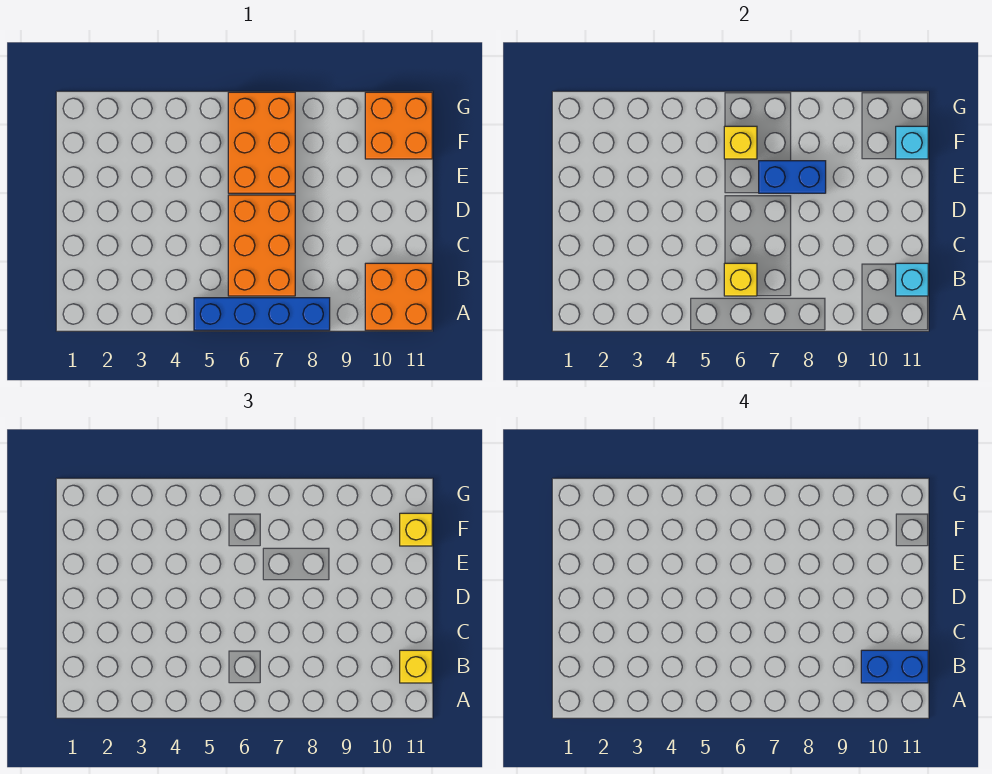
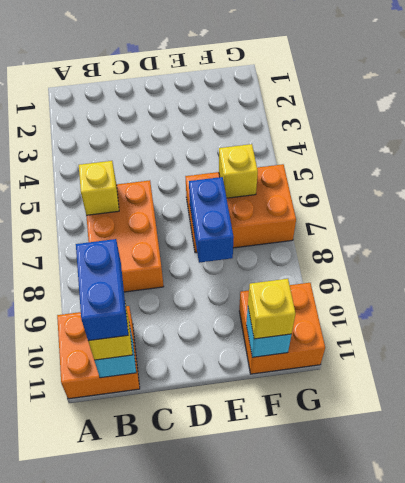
blue brick A5:A8 level 1 -> none
orange brick B6:D7 level 1 -> orange brick B6:C8 level 1

